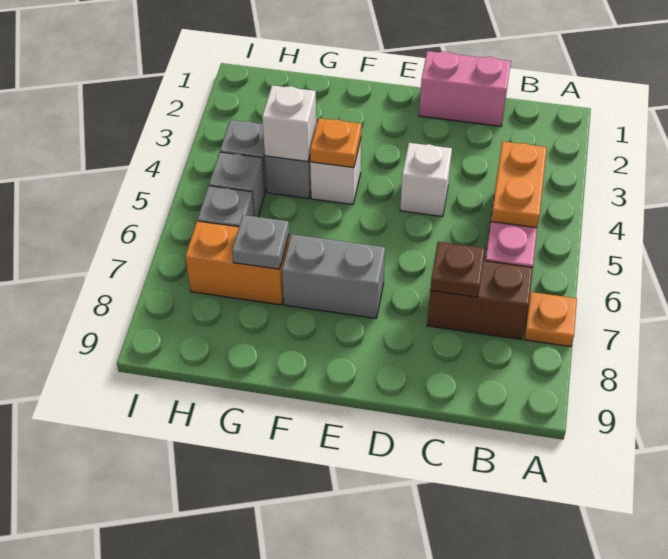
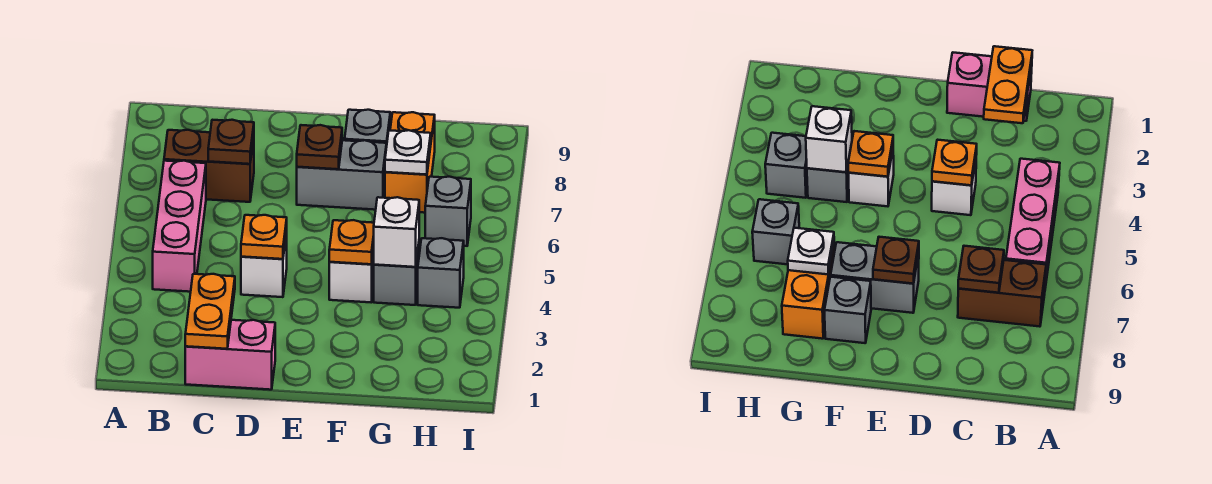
orange plate A7 level 1 -> orange plate D4 level 2
orange plate B4:B5 level 2 -> orange plate C1:C2 level 2
none -> brown plate E7 level 2
orange brick G7:H7 level 1 -> orange brick G7:G8 level 1
grey plate G7 level 2 -> white plate G7 level 2
grey brick H5 level 1 -> grey brick F8 level 1

